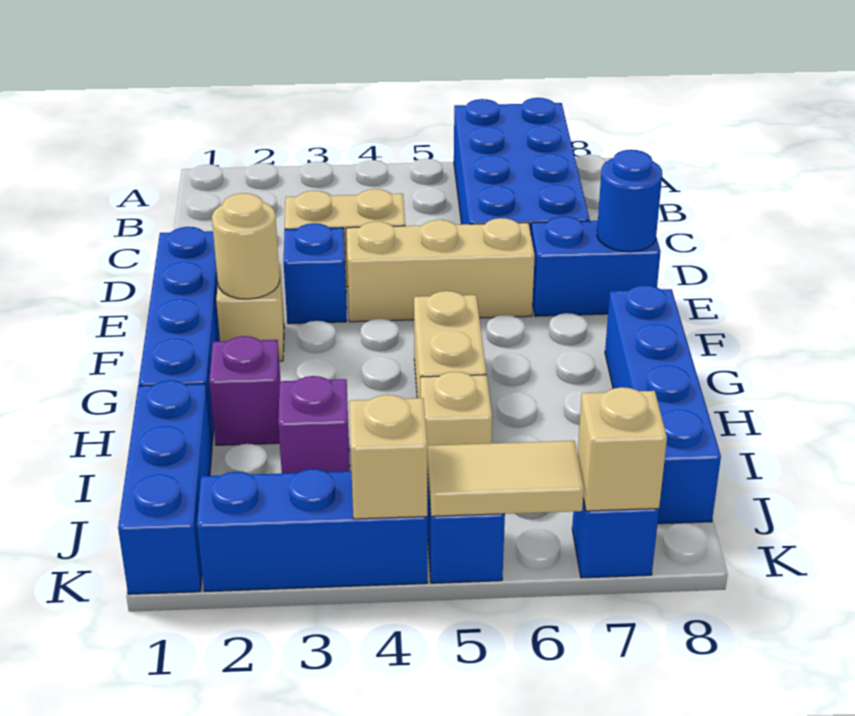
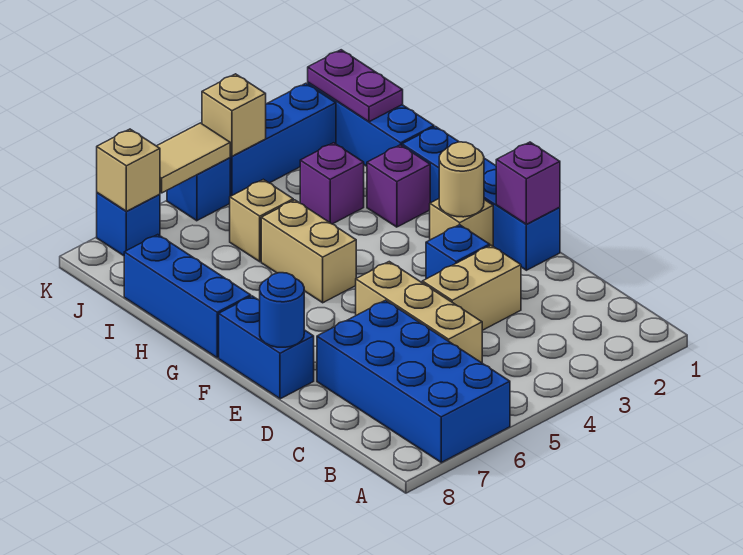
none -> purple brick E1 level 2
tan brick E4:E6 level 1 -> tan brick C5:E5 level 1
blue brick E7:E8 level 1 -> blue brick E8:F8 level 1
blue brick G8:J8 level 1 -> blue brick G8:I8 level 1
none -> purple plate J1:K1 level 2

